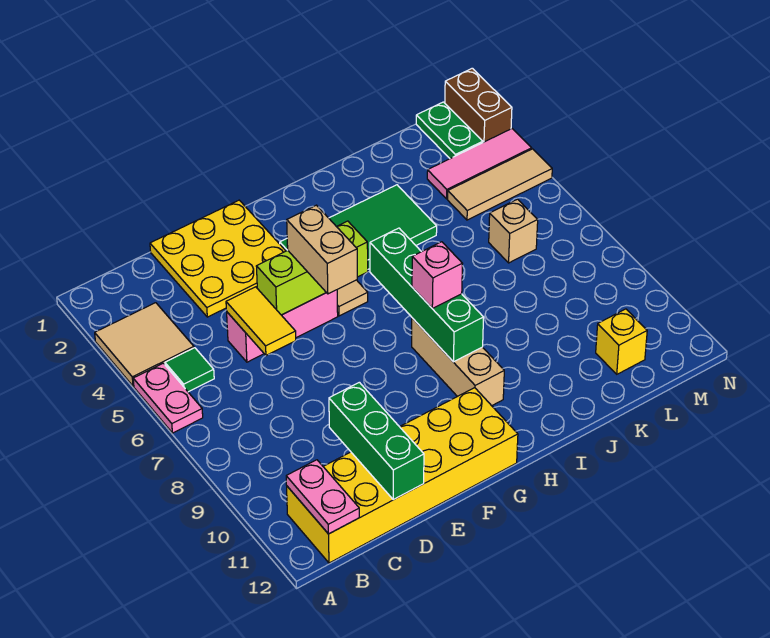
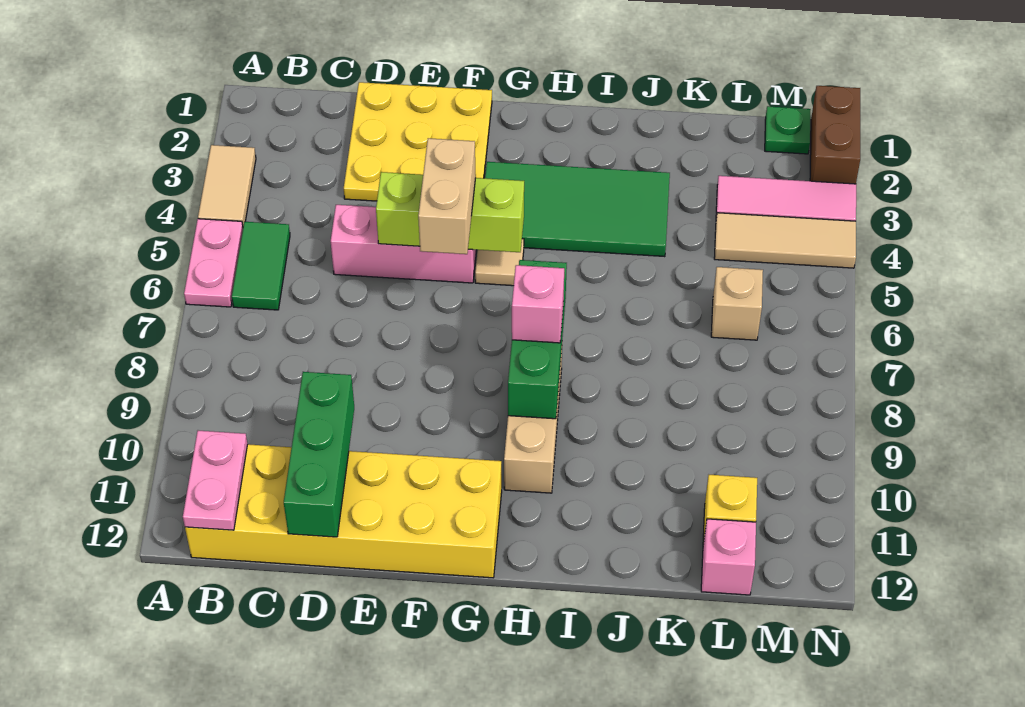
tan tile A3:B4 level 1 -> tan tile A3:A4 level 1
green tile B5 level 1 -> green tile B5:B6 level 1
yellow tile D5:D6 level 2 -> none
green brick H6:H9 level 2 -> green brick H7:H9 level 2
none -> pink brick L12 level 1
green plate M1:M2 level 1 -> green plate M1 level 1

